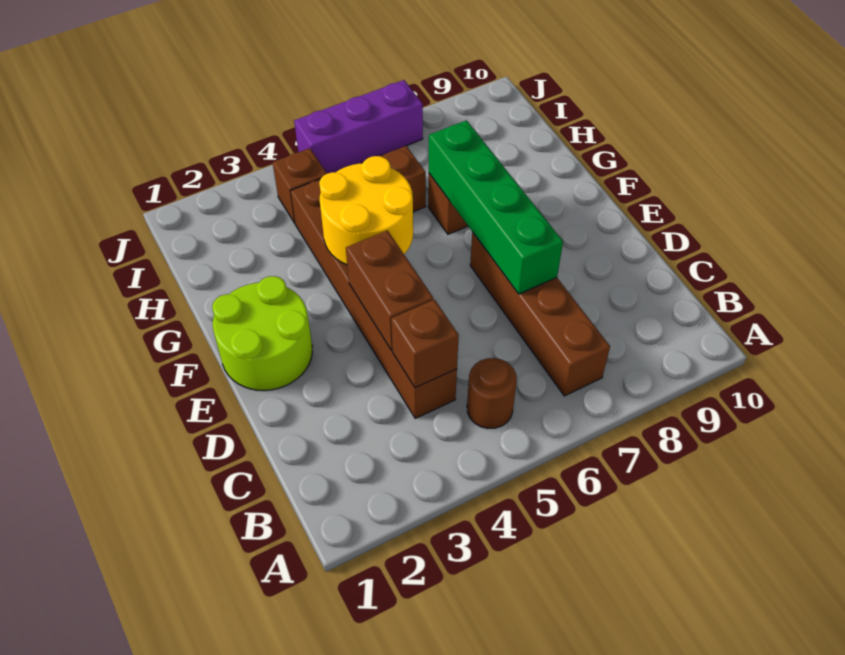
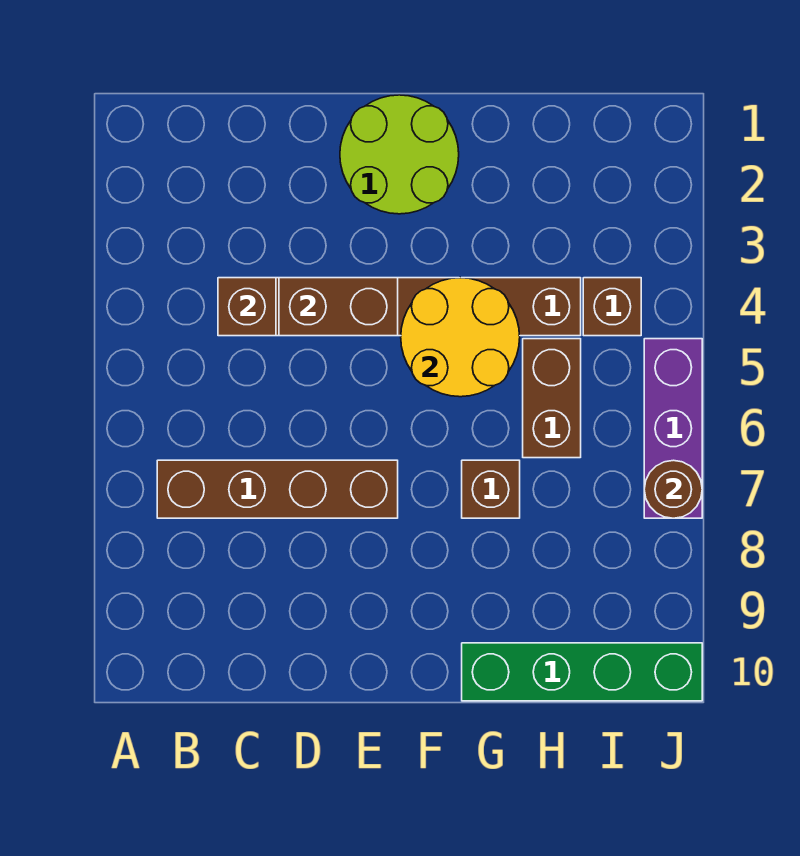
brown round brick B5 level 1 -> brown round brick J7 level 2
green brick D7:G7 level 2 -> green brick G10:J10 level 1

